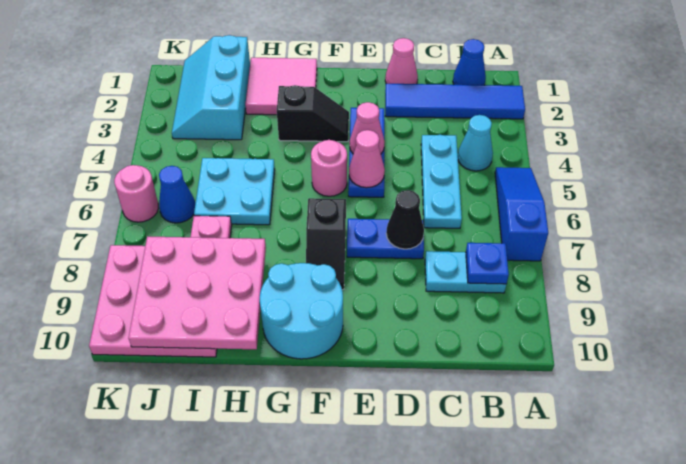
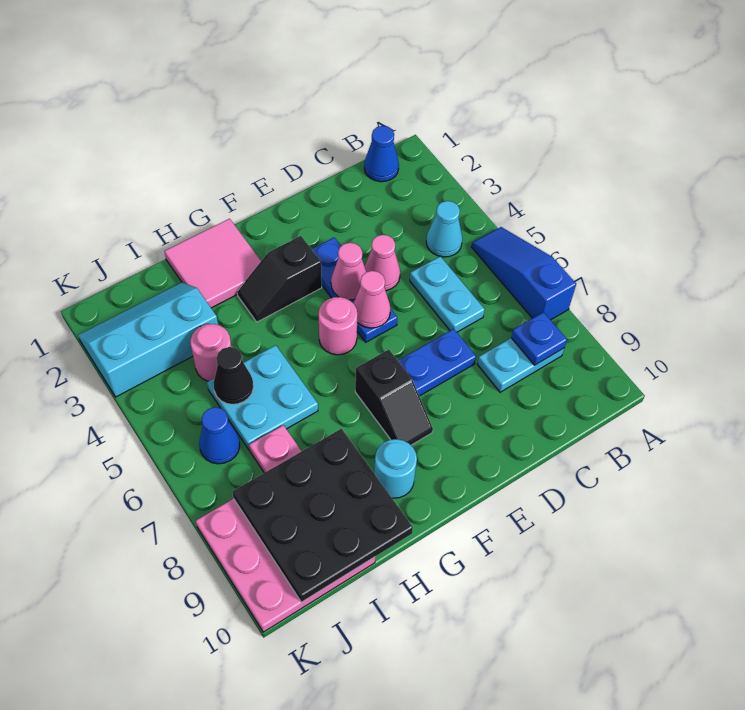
blue tile A2:D2 level 1 -> none
cyan plate C4:C6 level 1 -> cyan plate C5:C6 level 1
pink cone D1 level 1 -> pink cone D4 level 1
black cone D7 level 2 -> black cone I5 level 2
black slope F3:G3 level 1 top G -> black slope F3:G3 level 1 top F
cyan round brick F9:G10 level 1 -> cyan round brick G9 level 1
pink plate H8:J10 level 2 -> black plate H8:J10 level 2
cyan slope I1:J3 level 1 top I -> cyan slope I2:K3 level 1 top 3
pink round brick K6 level 1 -> pink round brick I4 level 1

